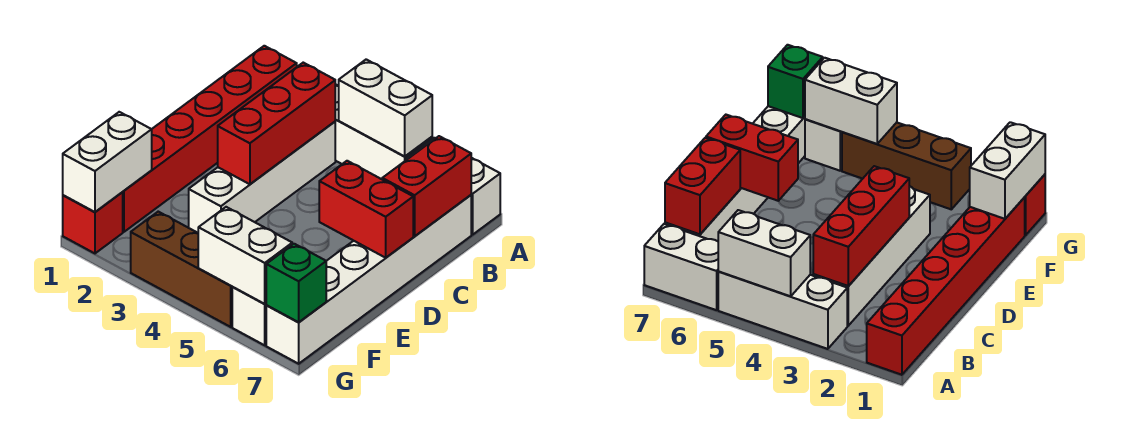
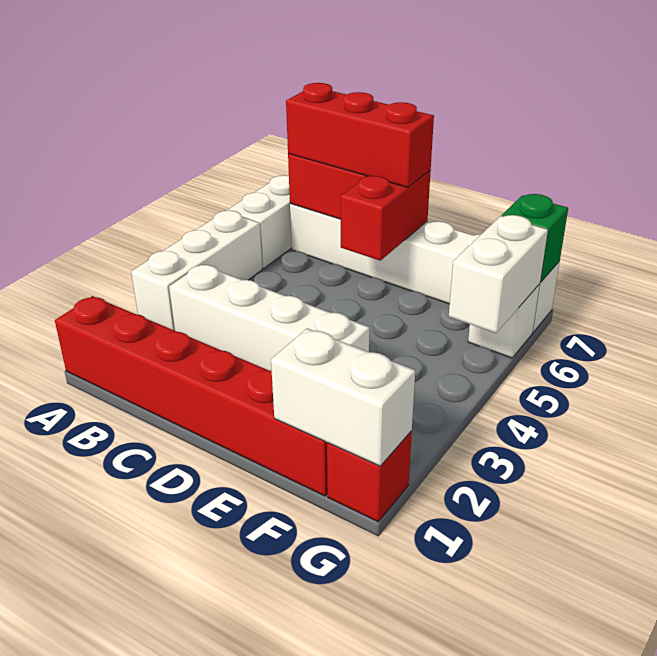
white brick A4:A5 level 2 -> none
red brick B3:D3 level 2 -> red brick B7:D7 level 3
brown brick G3:G5 level 1 -> none

